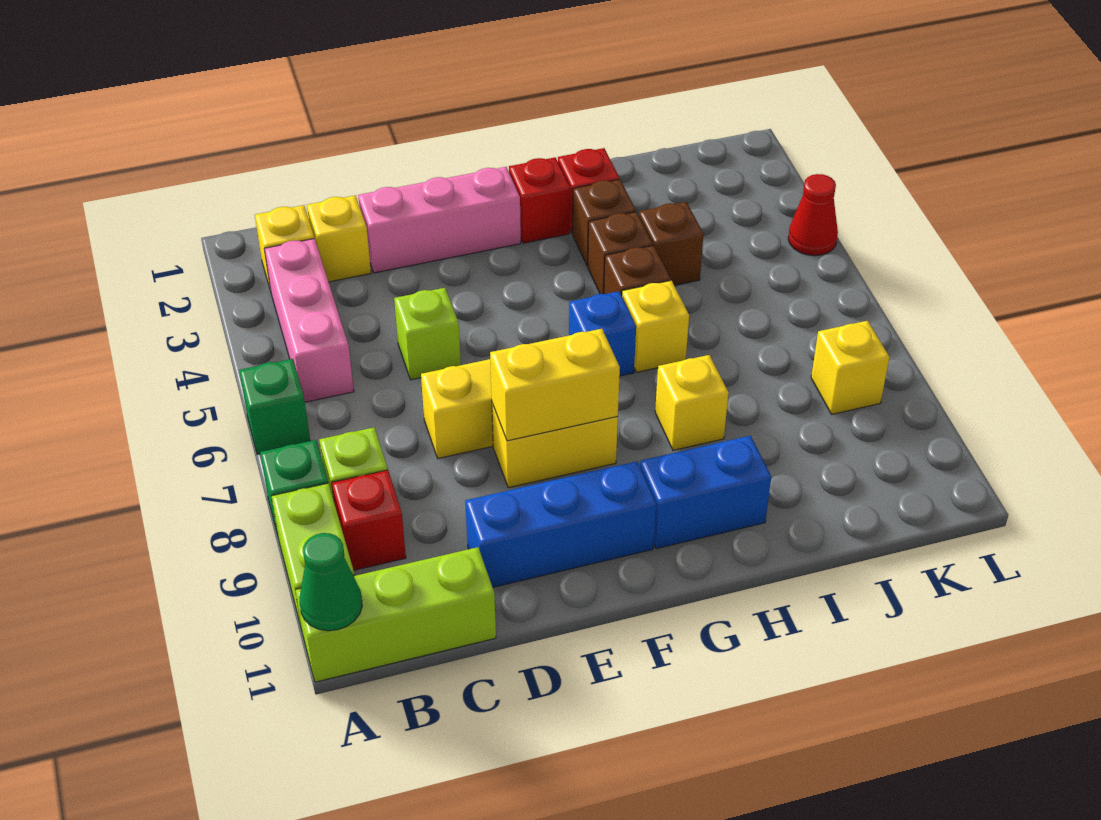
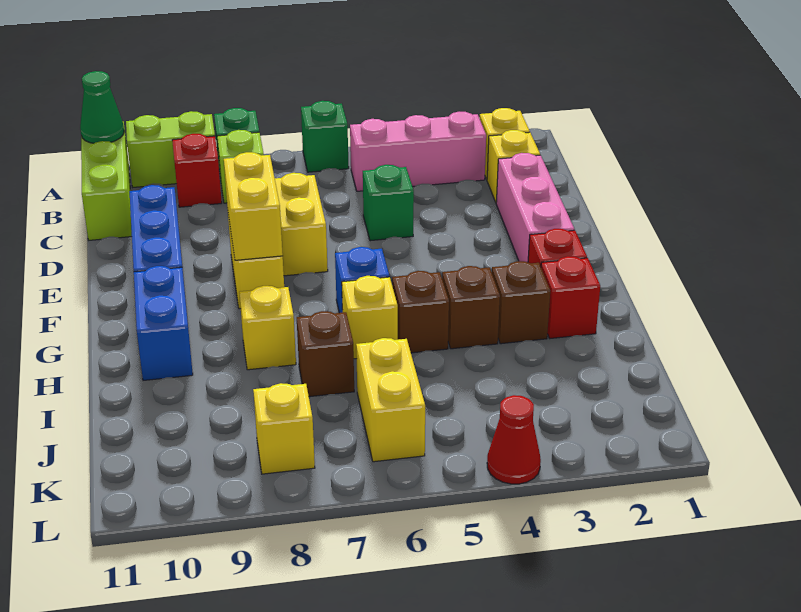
lime brick D5 level 1 -> green brick D5 level 1
brown brick I4 level 1 -> brown brick I7 level 1
none -> yellow brick J6:K6 level 1

